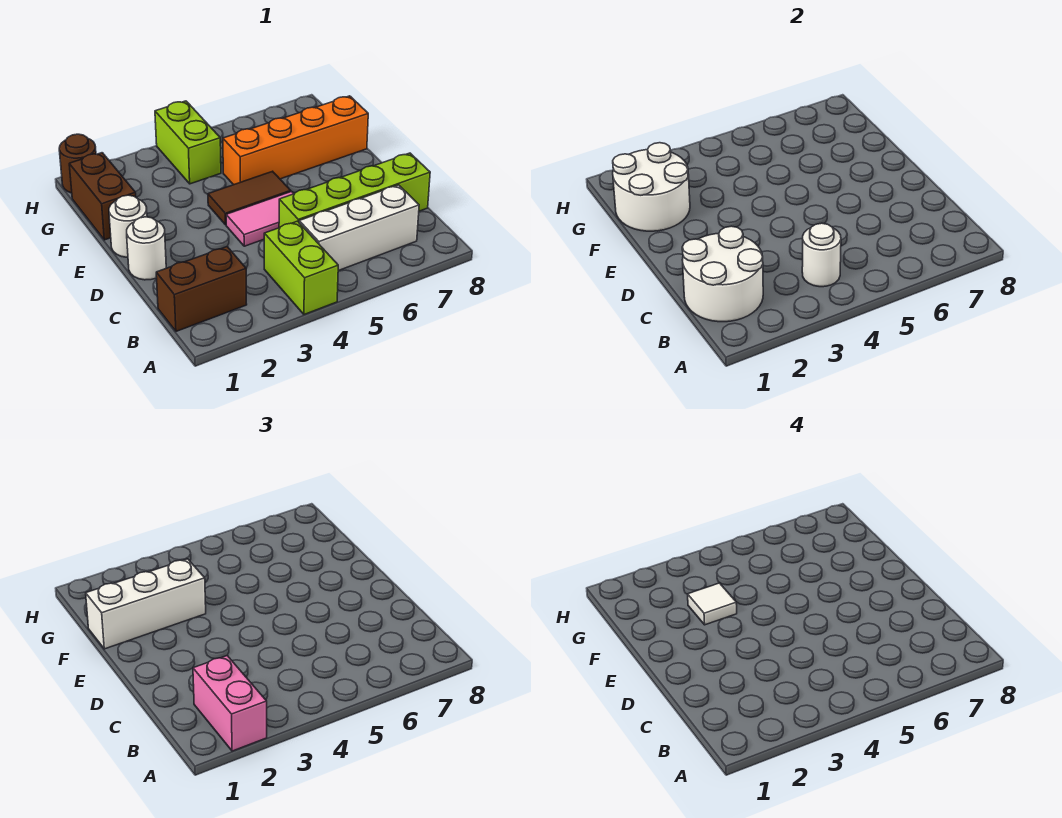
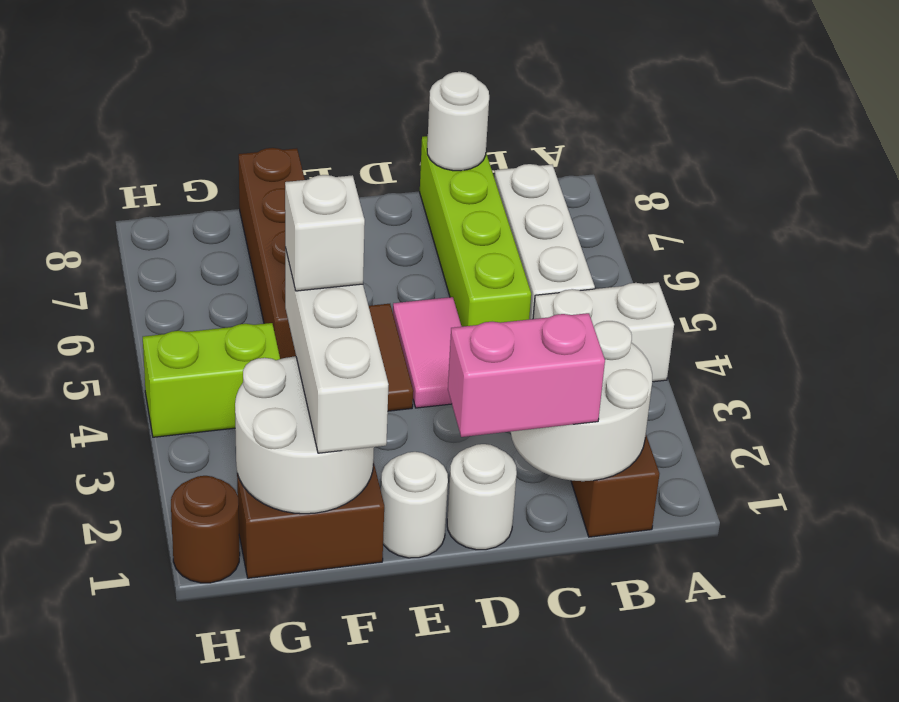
pink brick A2:B2 level 3 -> pink brick C1:D1 level 3
lime brick A4:B4 level 1 -> white brick A4:B4 level 1
white round brick B4 level 2 -> white round brick C8 level 2
white tile F3 level 4 -> white brick F3 level 4
orange brick F5:F8 level 1 -> brown brick F5:F8 level 1

